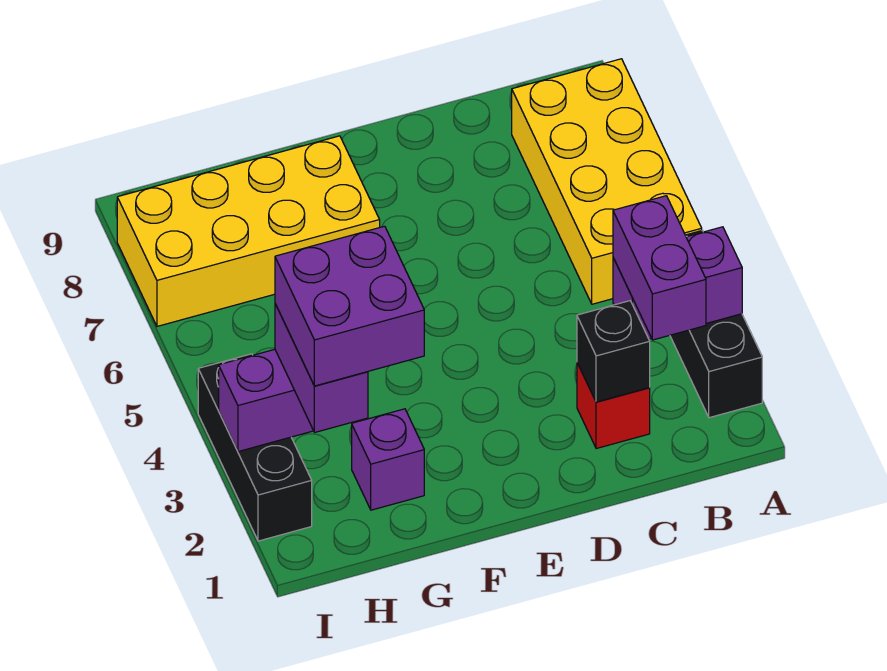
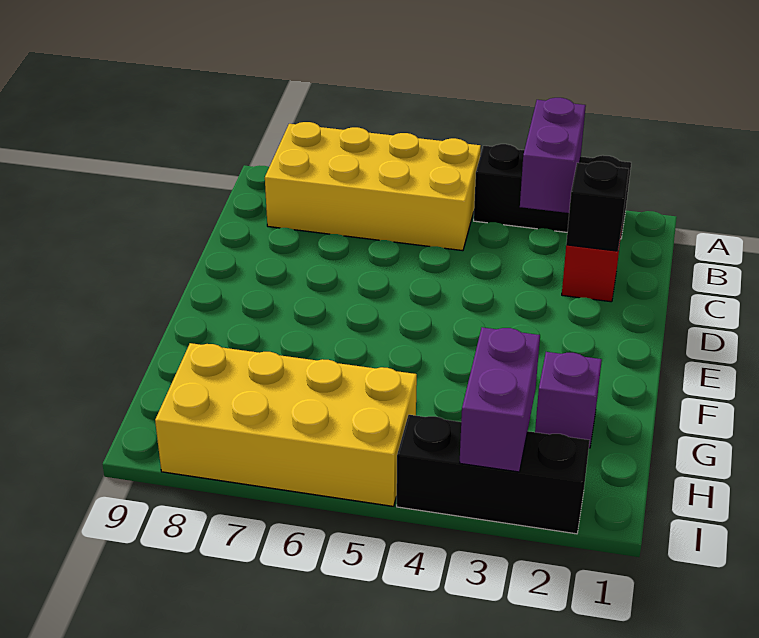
purple brick B2:B3 level 3 -> none
yellow brick F7:I8 level 1 -> yellow brick H5:I8 level 1
purple brick G2:H3 level 4 -> none
purple brick H2:H3 level 3 -> none

